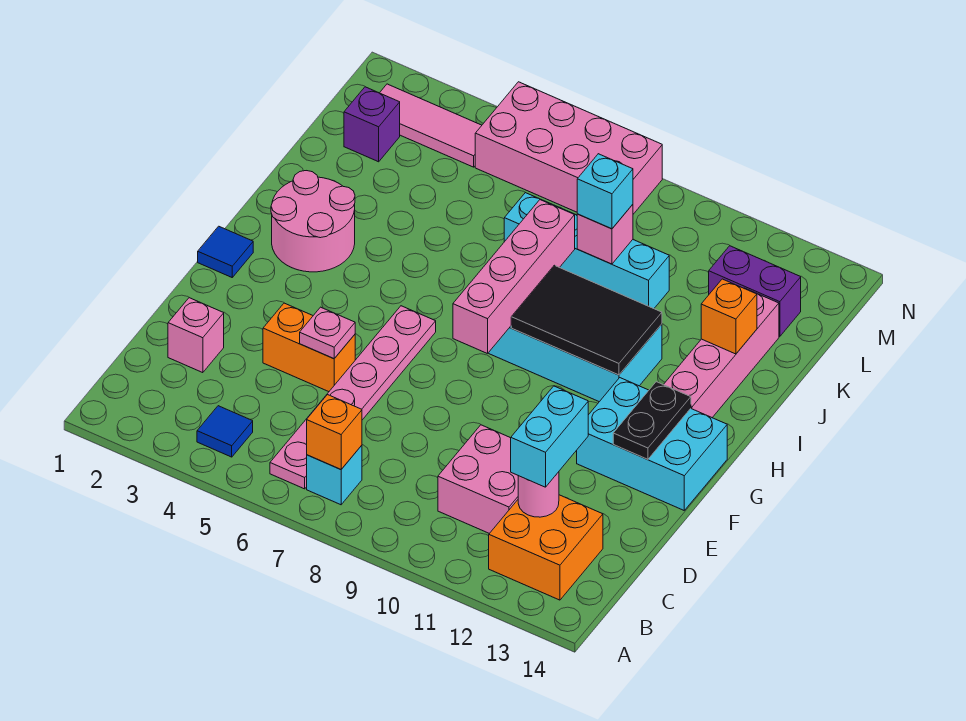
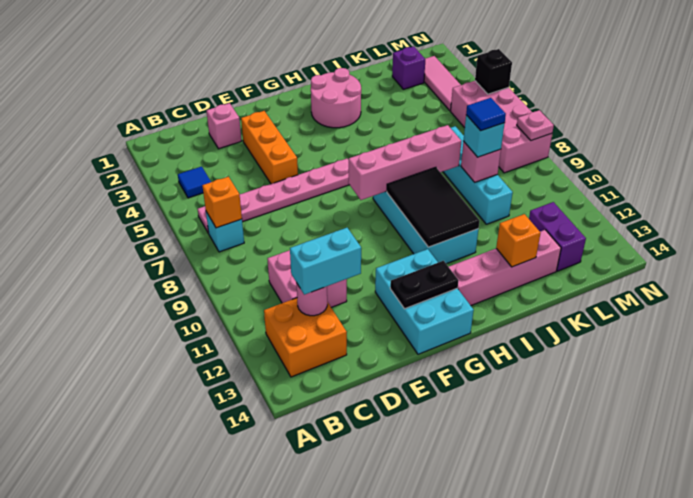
orange brick E4:E5 level 1 -> orange brick E3:E5 level 1
pink plate E5 level 2 -> pink plate N8 level 2
blue tile G1 level 1 -> blue tile K9 level 4
none -> black brick N5 level 2

